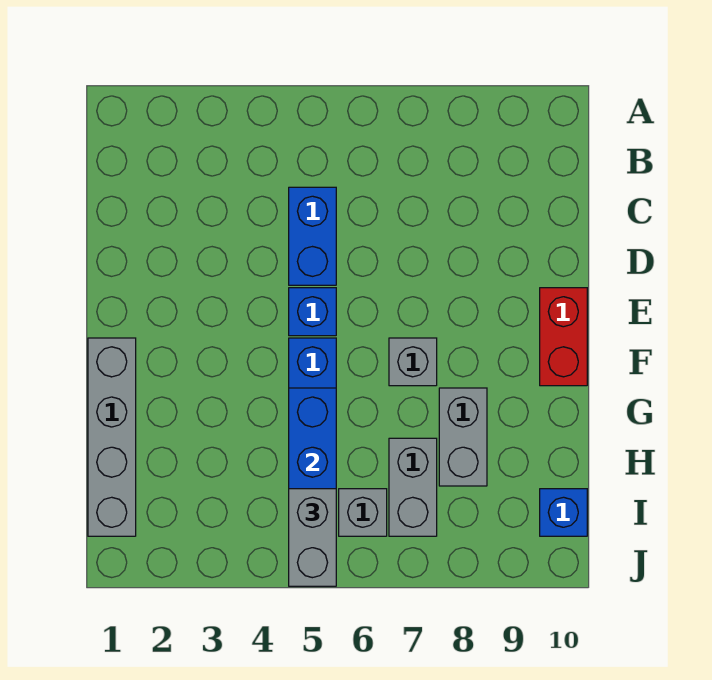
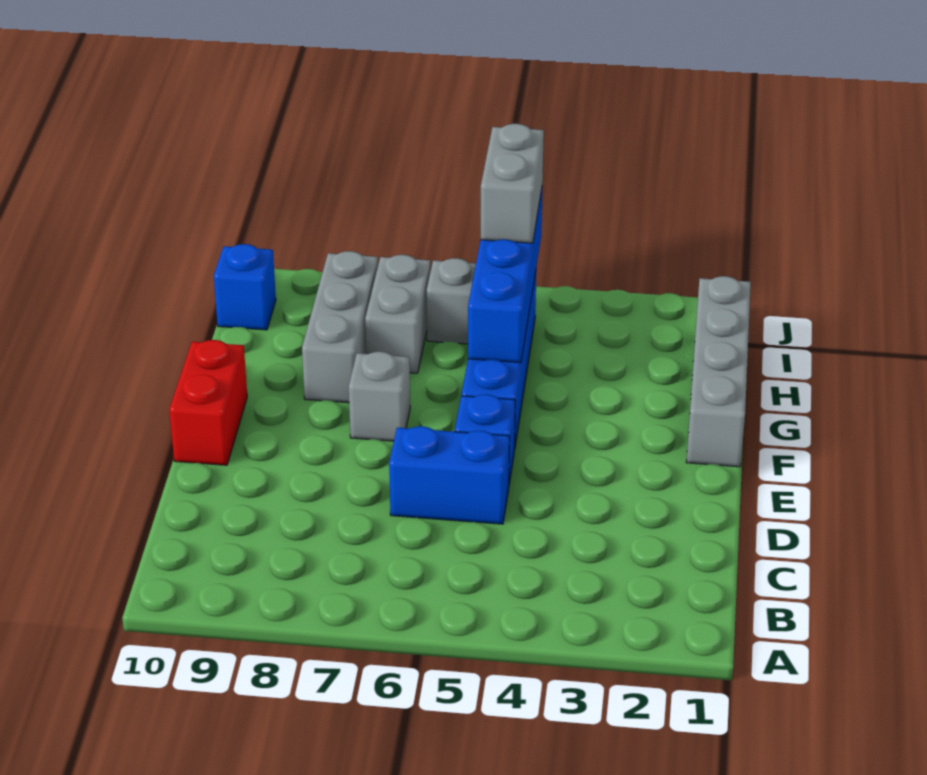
blue brick C5:D5 level 1 -> blue brick D5:D6 level 1
grey brick G8:H8 level 1 -> grey brick G8:I8 level 1

